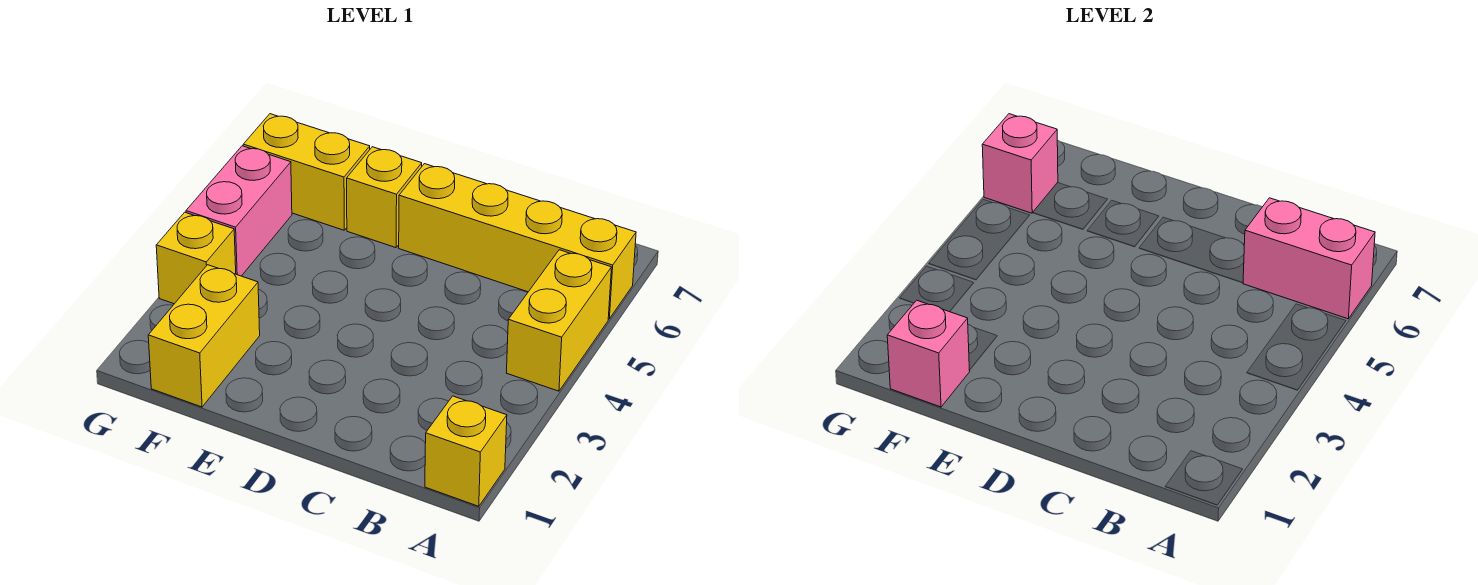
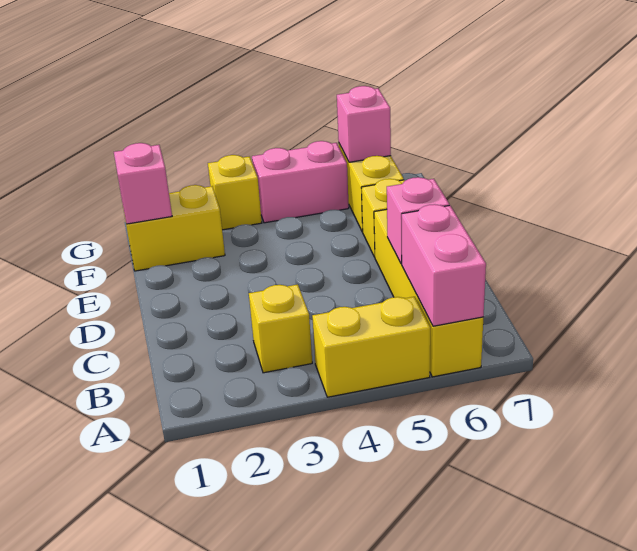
yellow brick A1 level 1 -> yellow brick B3 level 1
none -> pink brick C6 level 2

